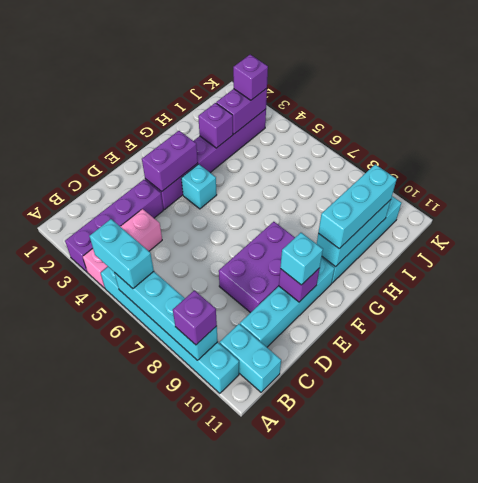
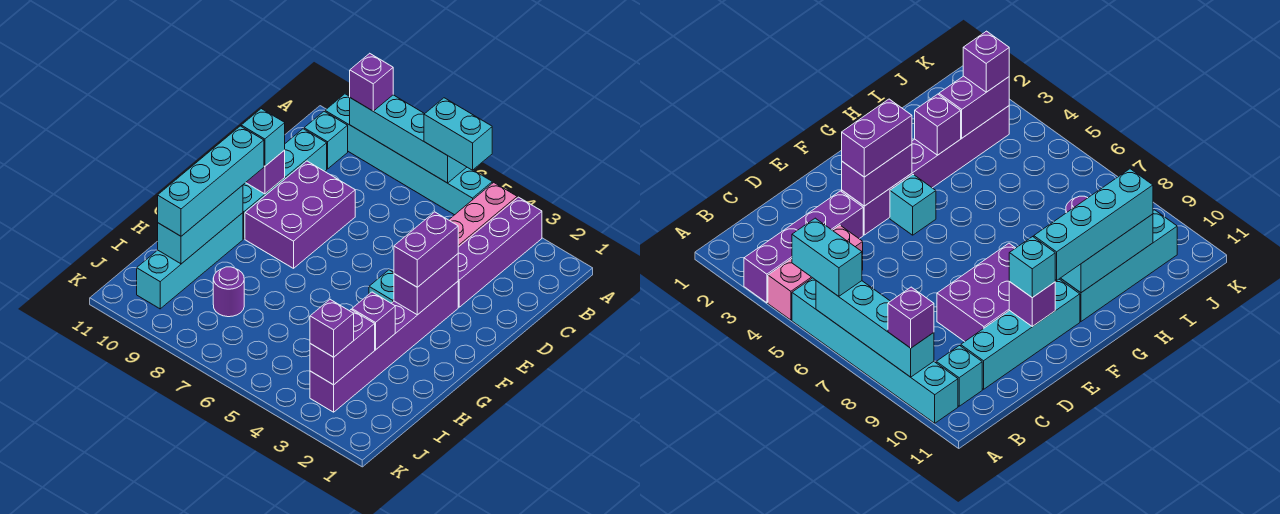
cyan brick B10:B11 level 1 -> cyan brick B10 level 1
none -> purple brick E3:F3 level 3
cyan brick G10:I10 level 3 -> cyan brick F10:I10 level 3
none -> purple round brick I8 level 1

